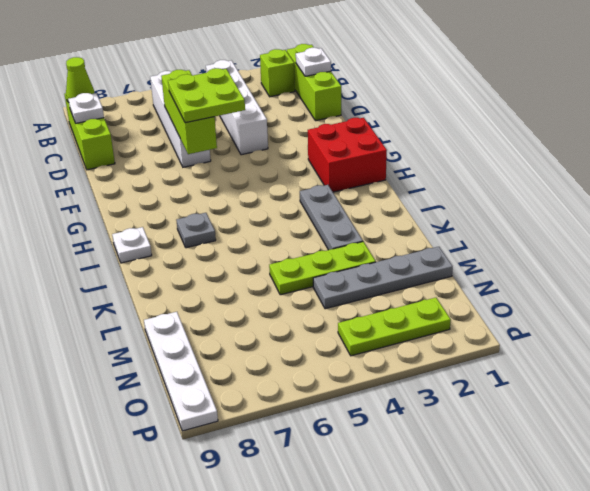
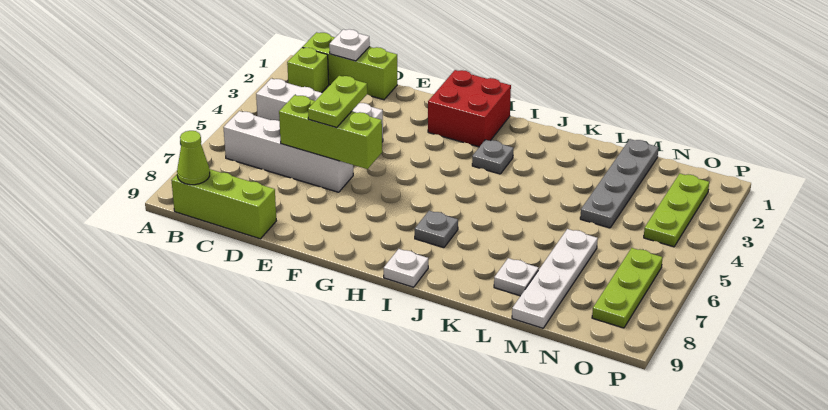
white plate C9 level 2 -> white plate L8 level 1
lime plate E5:F6 level 3 -> lime plate E5:E6 level 3
grey plate I3:K3 level 1 -> grey plate I3 level 1
lime plate L3:L5 level 1 -> lime plate O6:O8 level 1
white plate M9:P9 level 1 -> white plate M6:M9 level 1

